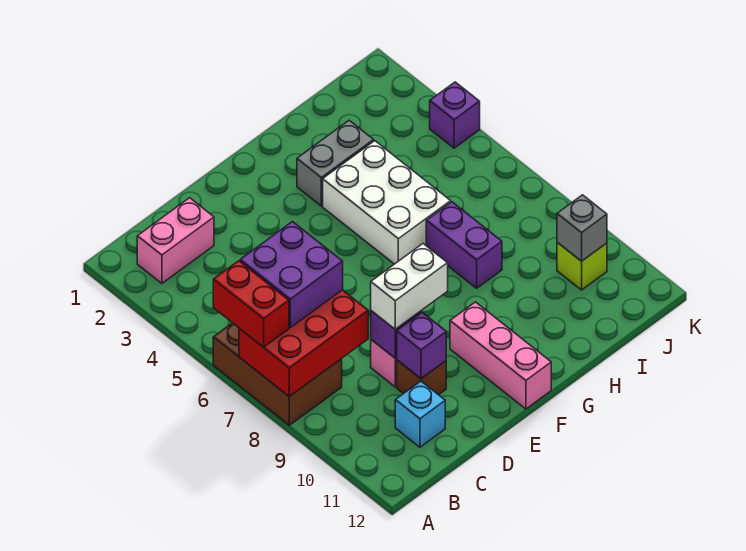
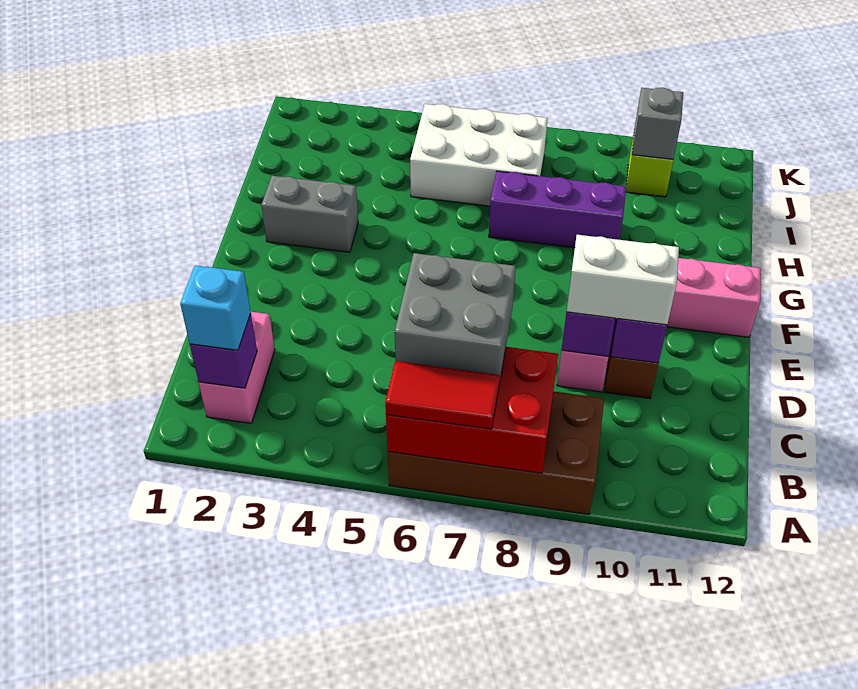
brown brick A6:B8 level 1 -> brown brick A6:B9 level 1
red brick A6:A7 level 3 -> red tile A6:A7 level 3
red brick A7:C8 level 2 -> red brick A6:B8 level 2
purple brick B6:C7 level 3 -> grey brick B6:C7 level 3
cyan brick C11 level 1 -> cyan brick B2 level 3
white brick D9:E9 level 3 -> white brick D9:D10 level 3
grey brick G3:H3 level 1 -> grey brick G2:G3 level 1
white brick G4:H6 level 1 -> white brick I5:J7 level 1
purple brick H7:H8 level 1 -> purple brick H7:H9 level 1
purple brick K4 level 1 -> purple brick B2 level 2

